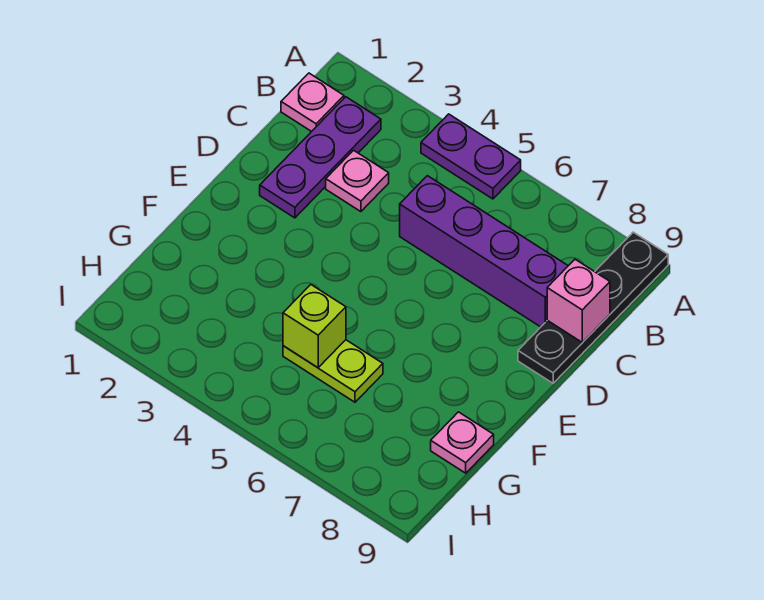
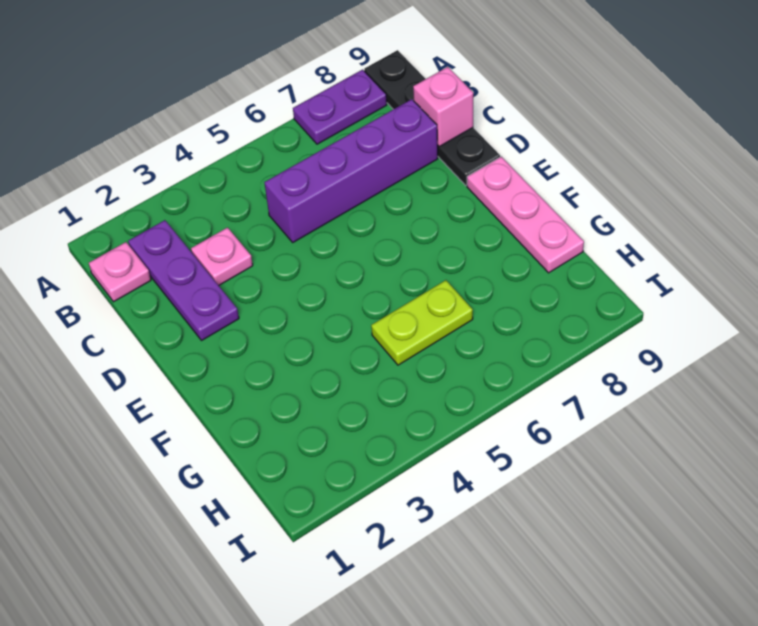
purple plate A4:A5 level 1 -> purple plate A7:A8 level 1
lime brick G5 level 2 -> none
pink plate G9 level 1 -> pink plate E9:G9 level 1

